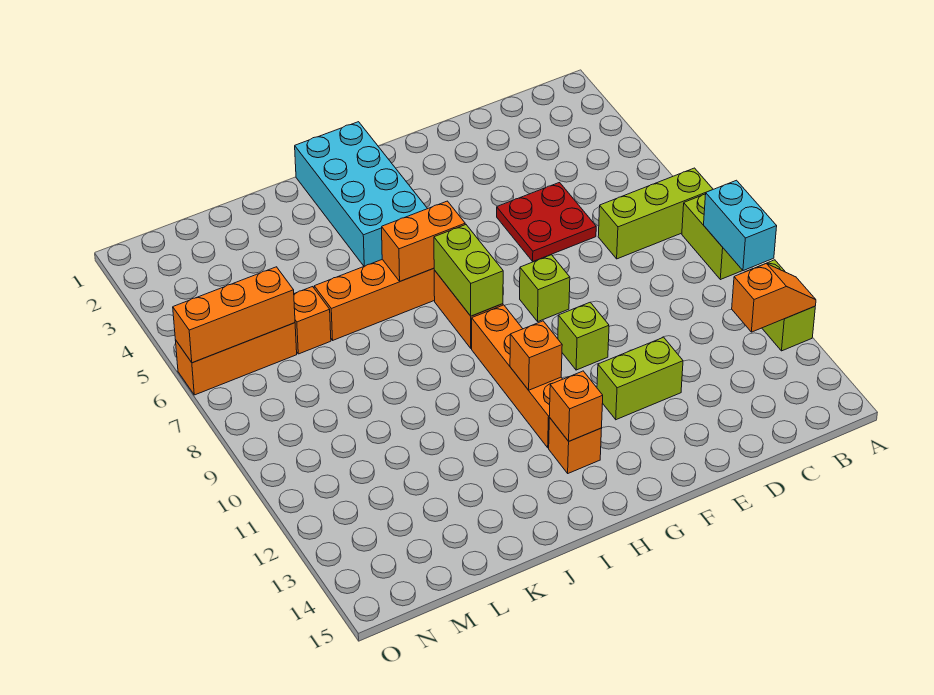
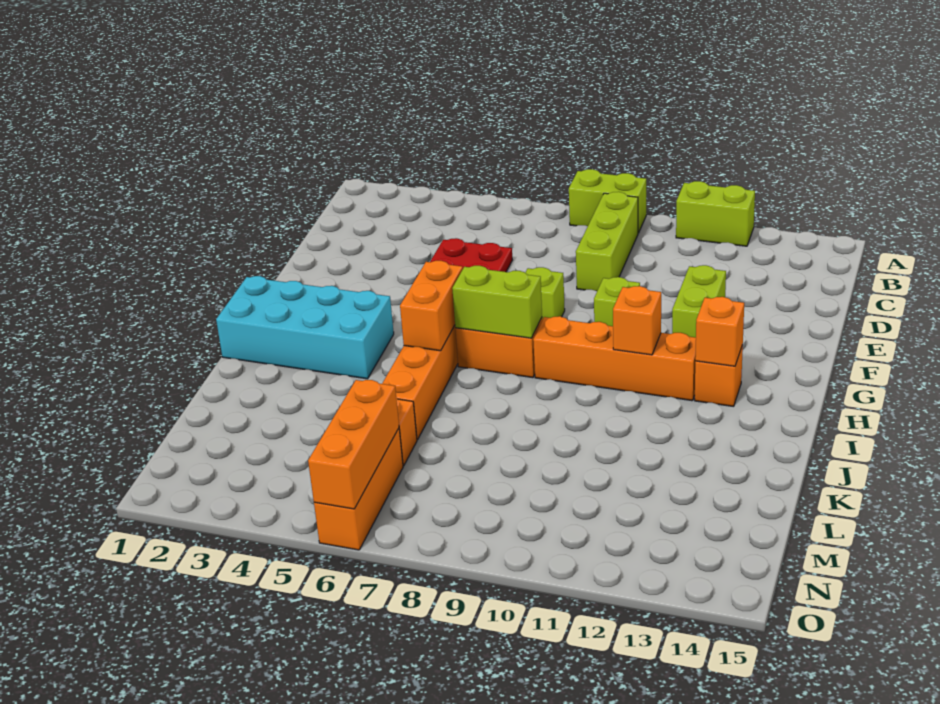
lime brick A7:C7 level 1 -> lime brick B9:D9 level 1
cyan brick A9:A10 level 2 -> none
orange slope A12:B12 level 2 top B -> none

